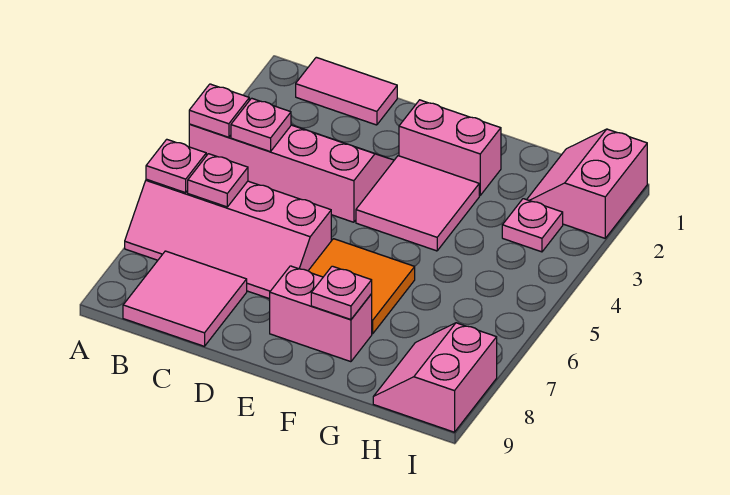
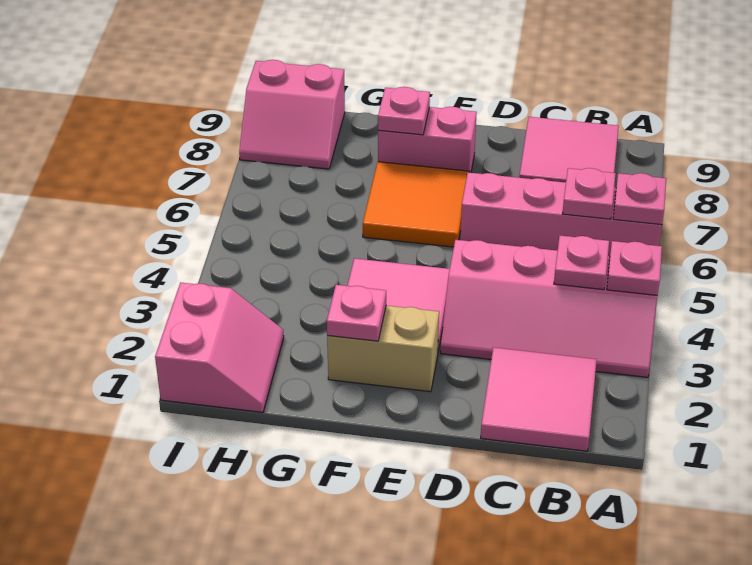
pink tile B1:C1 level 1 -> pink tile B1:C2 level 1
pink brick E2:F2 level 1 -> tan brick E2:F2 level 1
pink plate H3 level 1 -> pink plate F2 level 2
pink slope H8:I9 level 1 top I -> pink slope H8:I9 level 1 top 9

